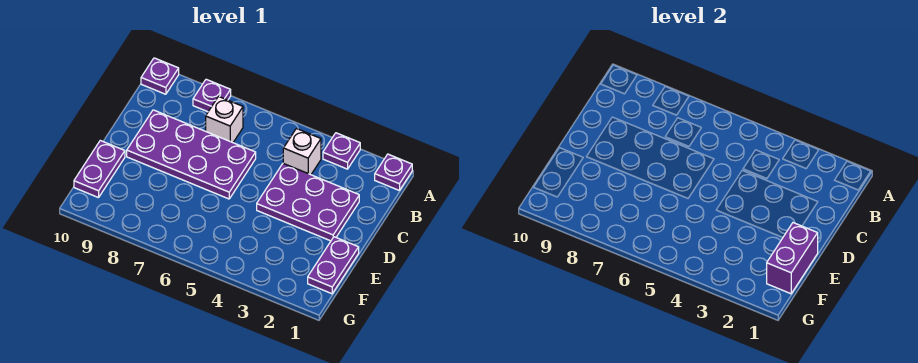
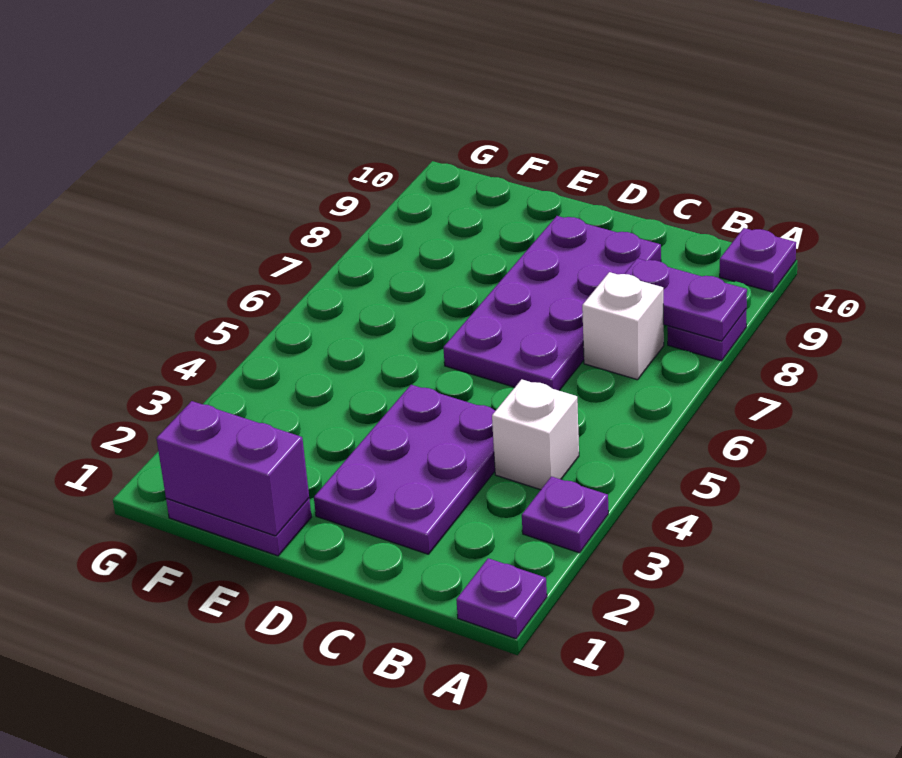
purple plate E10:F10 level 1 -> purple plate A8:B8 level 2

